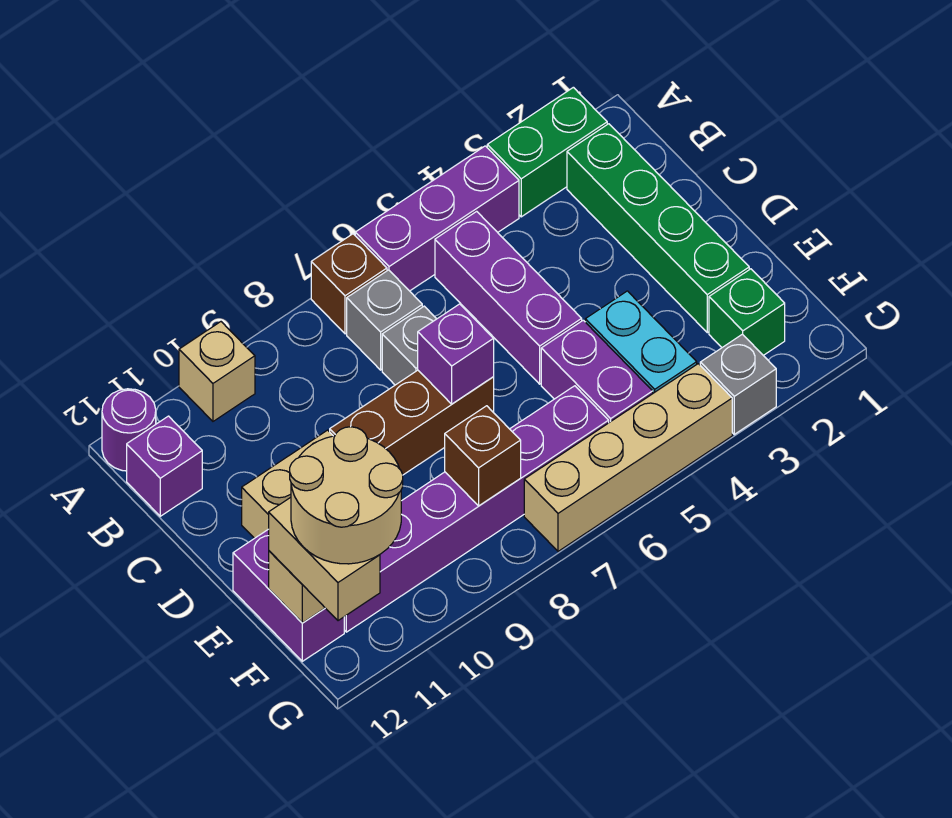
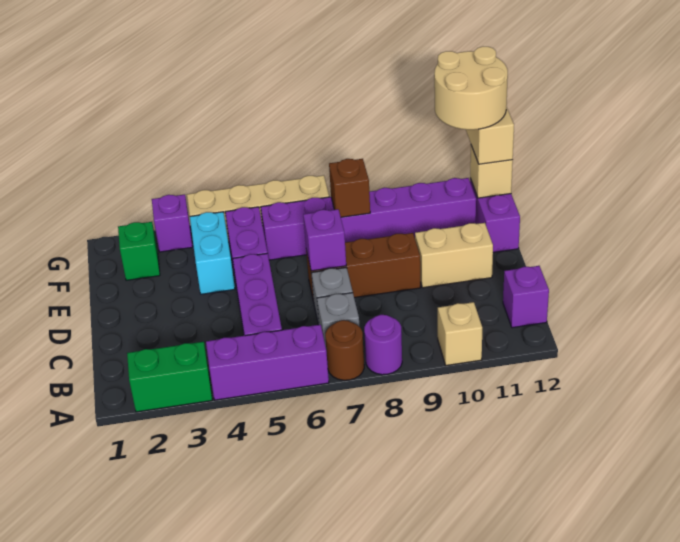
brown brick A7 level 1 -> brown round brick A7 level 1
purple round brick A12 level 1 -> purple round brick A8 level 1
green brick B2:E2 level 1 -> none
grey brick G3 level 1 -> purple brick G3 level 1

